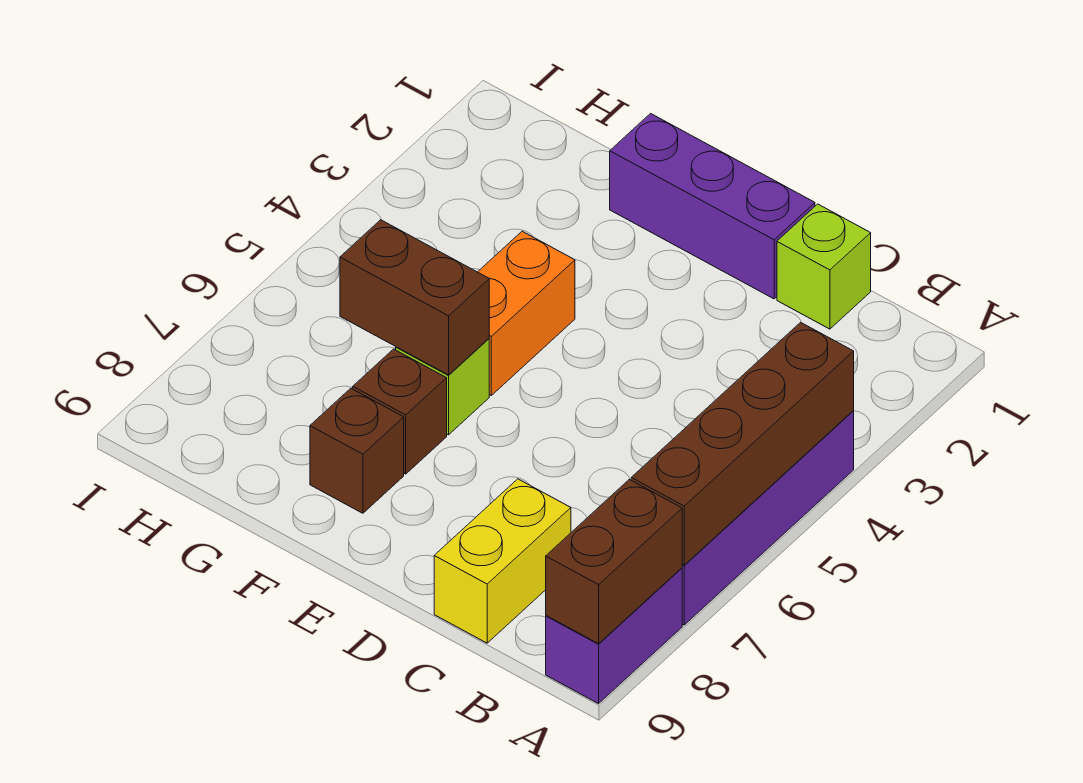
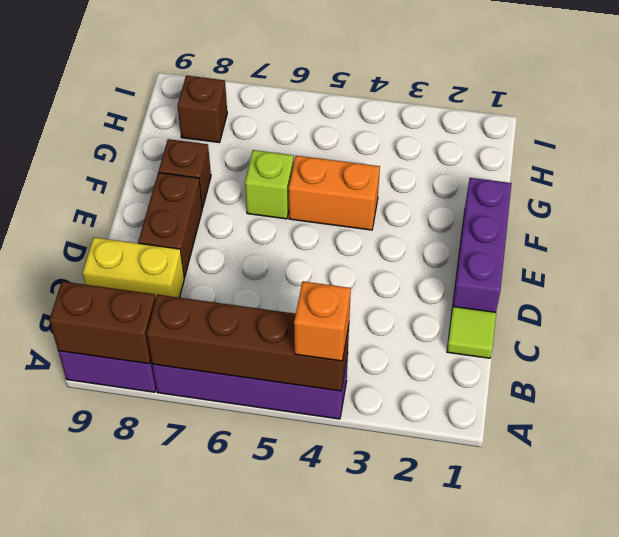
none -> orange brick A4 level 3
lime brick C1 level 1 -> lime tile C1 level 1
brown brick F6:G6 level 2 -> brown brick D8:E8 level 1
brown brick F7 level 1 -> brown brick H8 level 1

